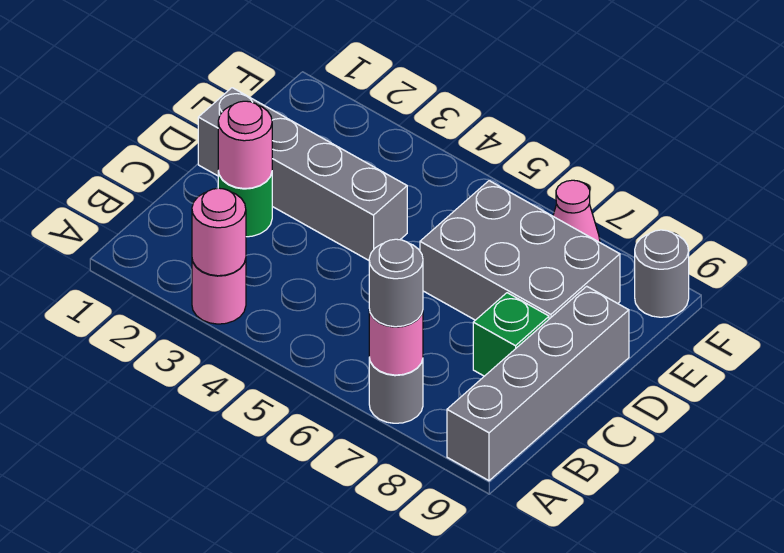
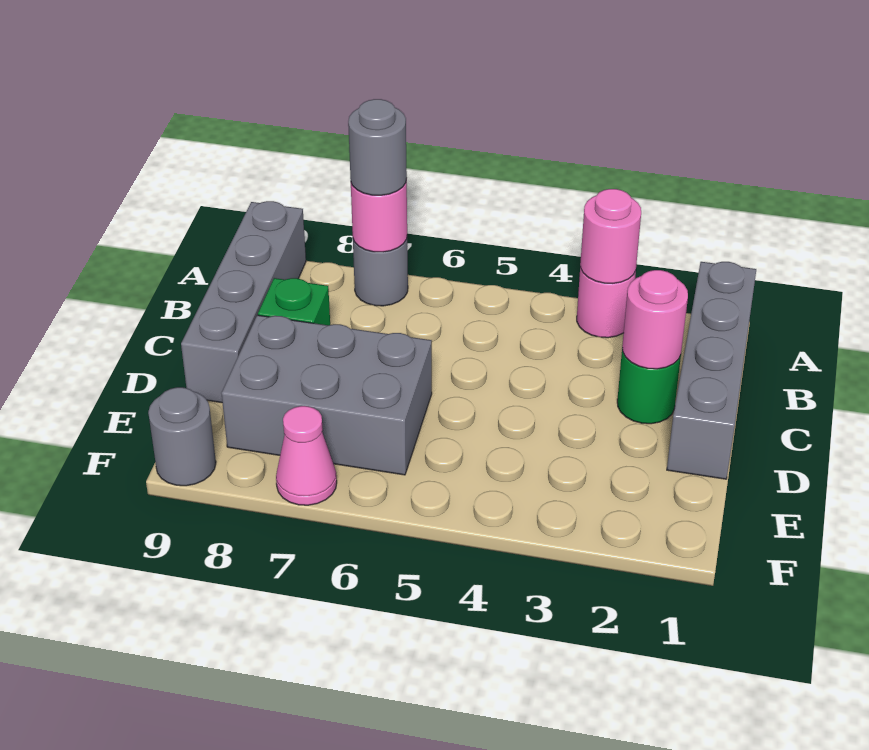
grey brick D1:D4 level 1 -> grey brick A1:D1 level 1

